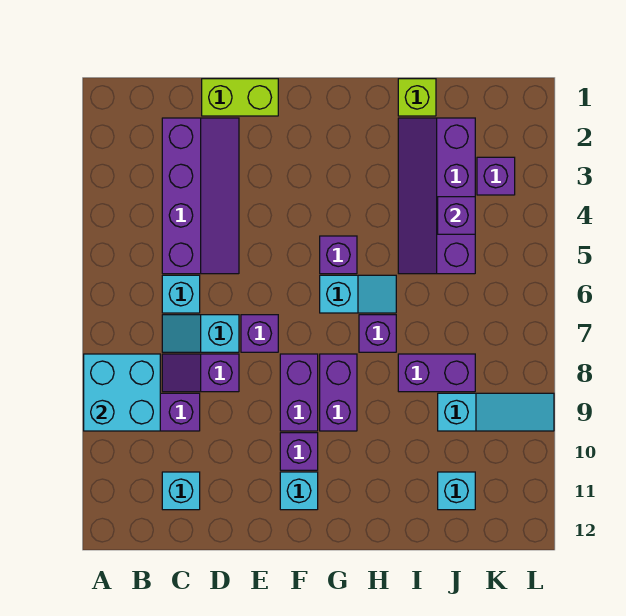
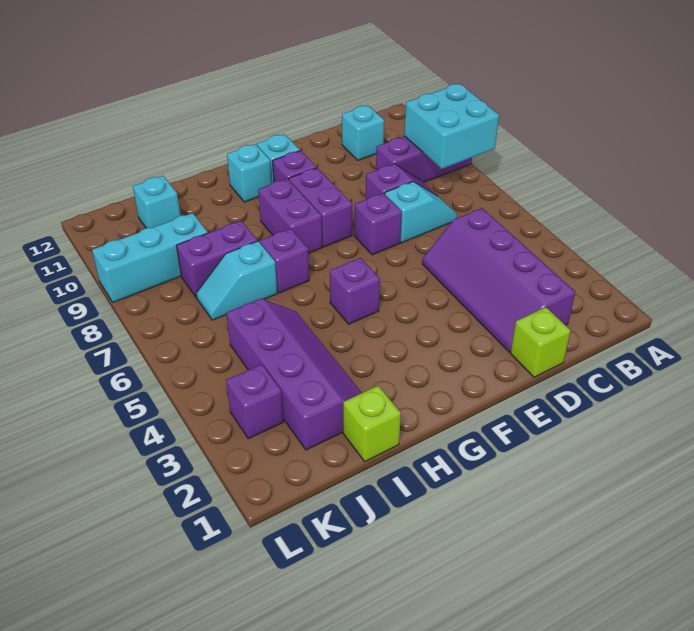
cyan brick C6 level 1 -> cyan brick G11 level 1
lime brick D1:E1 level 1 -> lime brick D1 level 1
cyan slope G6:H6 level 1 top G -> cyan slope I7:J7 level 1 top I
purple brick J4 level 2 -> none
cyan slope J9:L9 level 1 top J -> cyan brick J9:L9 level 1

